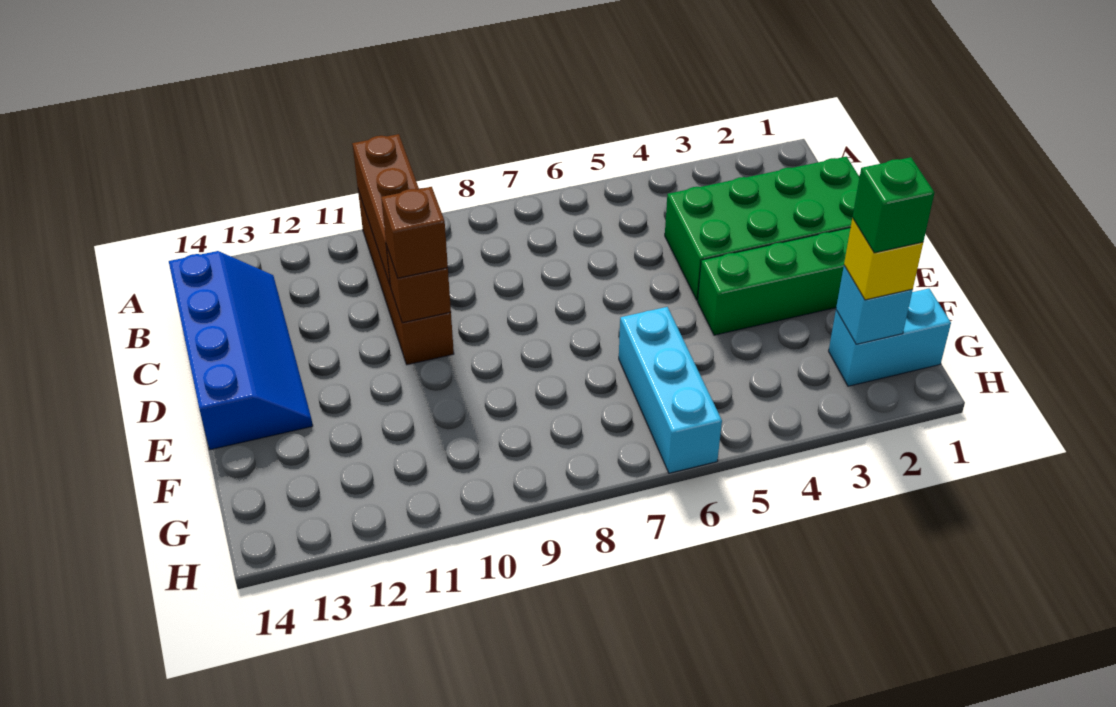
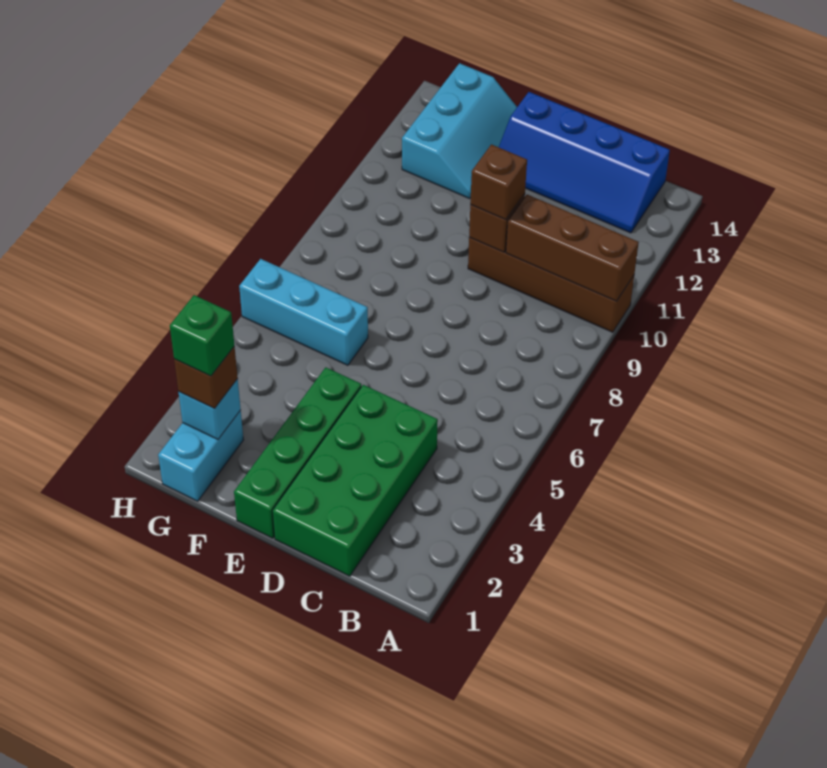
none -> cyan slope F12:G14 level 1 top G
yellow brick G2 level 3 -> brown brick G2 level 3

